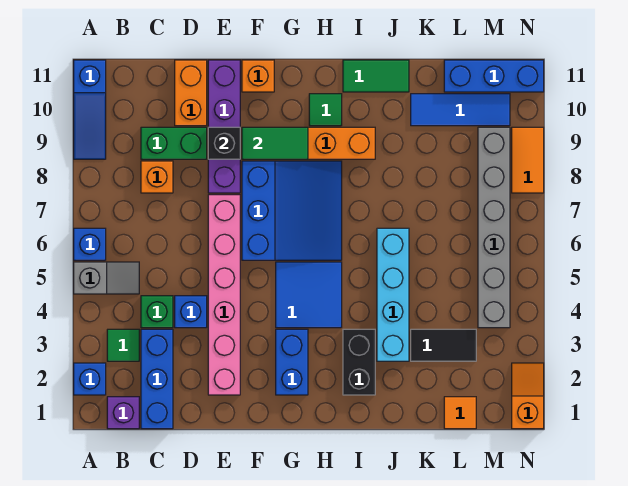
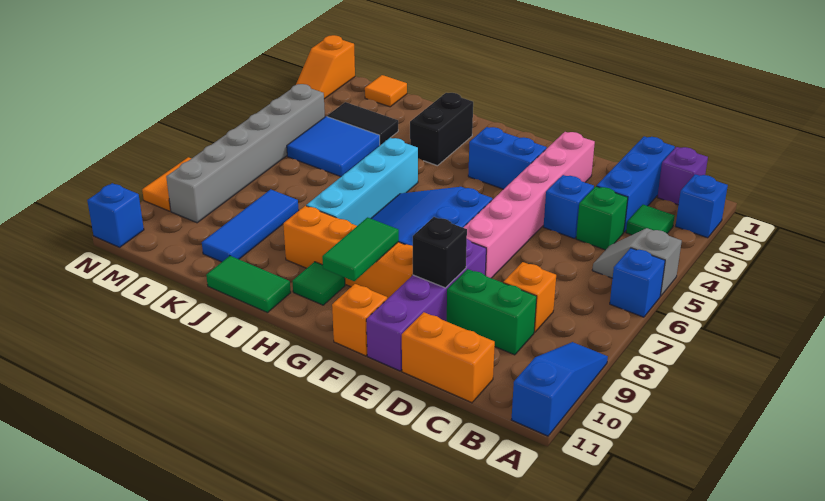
orange brick D10:D11 level 1 -> orange brick C11:D11 level 1
green tile F9:G9 level 2 -> green tile G9:G10 level 2
blue brick G2:G3 level 1 -> blue brick F3:G3 level 1
blue tile G4:H5 level 1 -> blue tile K4:L5 level 1
cyan brick J3:J6 level 1 -> cyan brick I5:I8 level 1
blue tile K10:M10 level 1 -> blue tile K8:K10 level 1
blue brick L11:N11 level 1 -> blue brick N11 level 1

